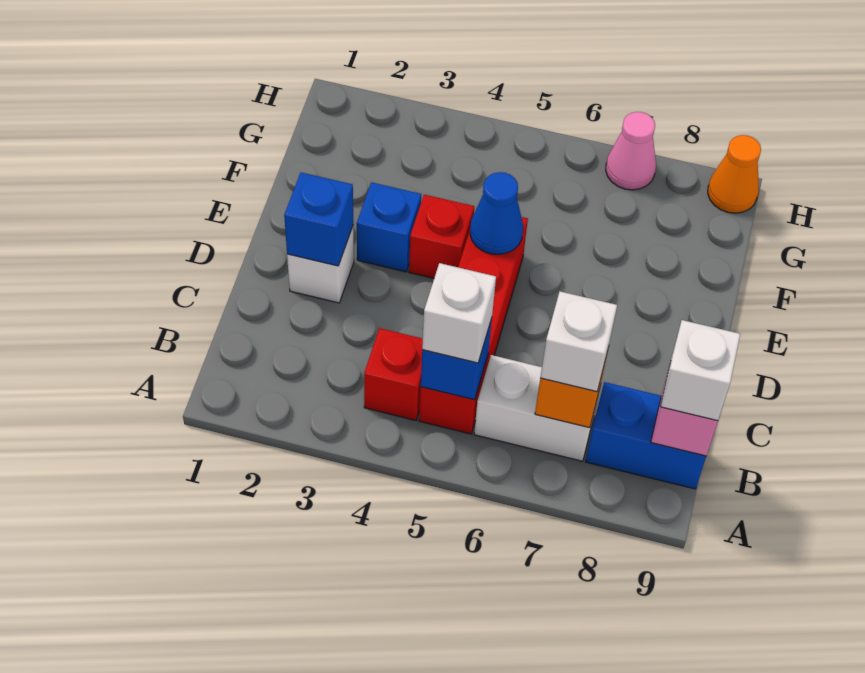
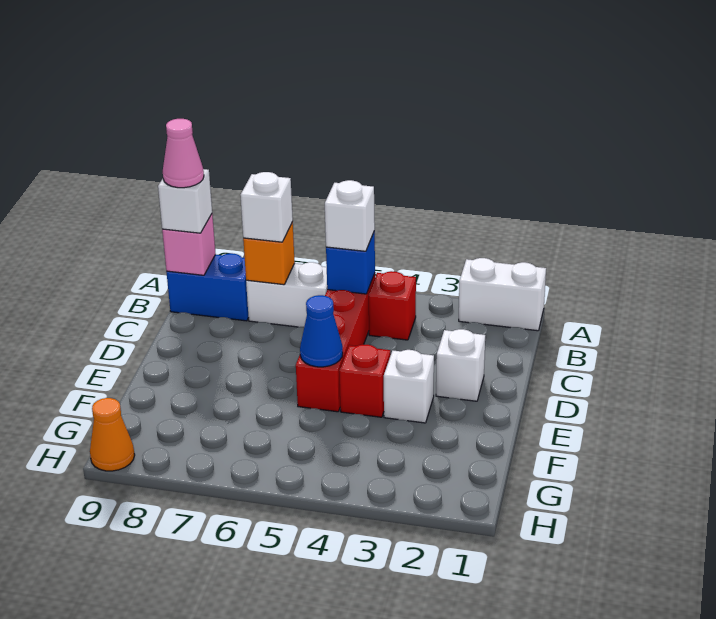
none -> white brick A1:A2 level 1
blue brick D2 level 2 -> none
blue brick E3 level 1 -> white brick E3 level 1
pink cone H7 level 1 -> pink cone B9 level 4

